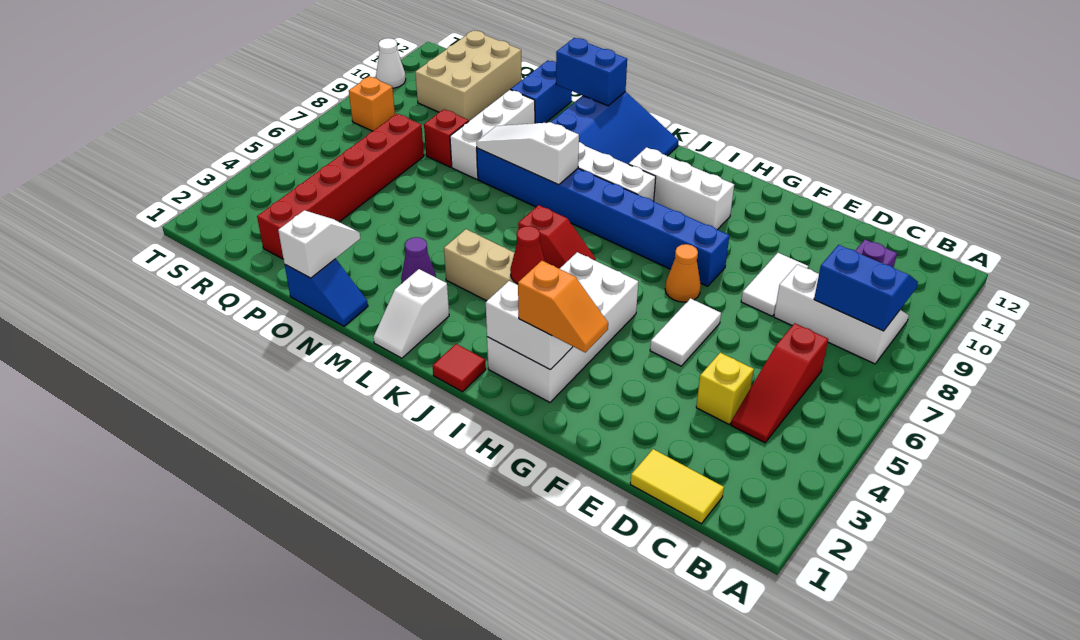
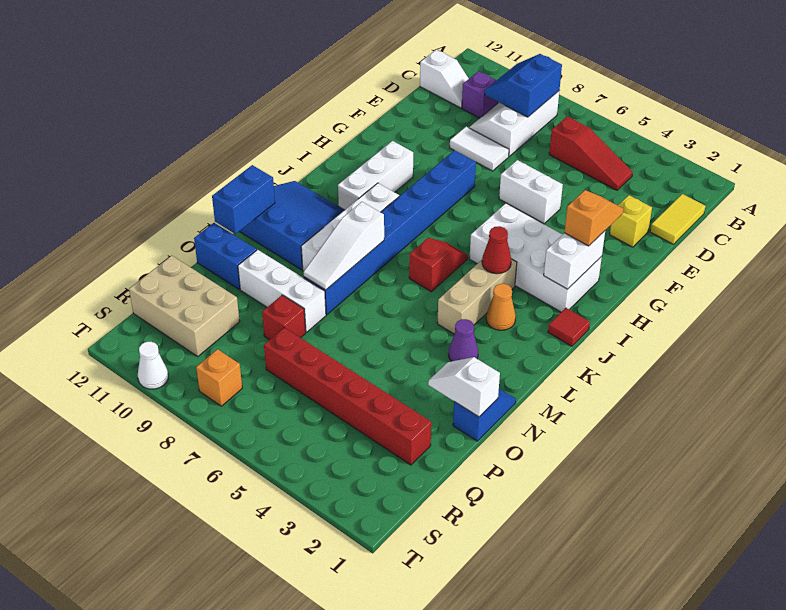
yellow brick D4 level 1 -> yellow brick E2 level 1
white tile F5:F6 level 1 -> white brick F5:F6 level 1
orange cone G7 level 1 -> orange cone K3 level 1
white slope L1:L2 level 1 top 2 -> white slope C11:C12 level 1 top 12

